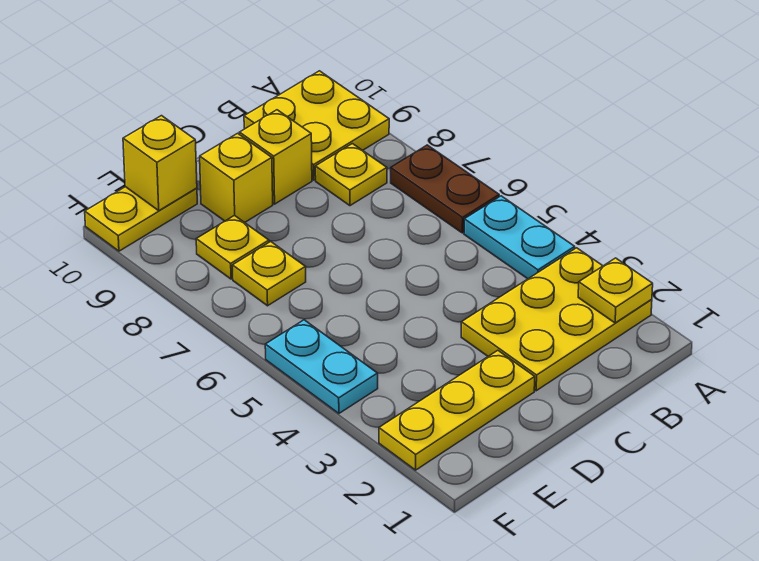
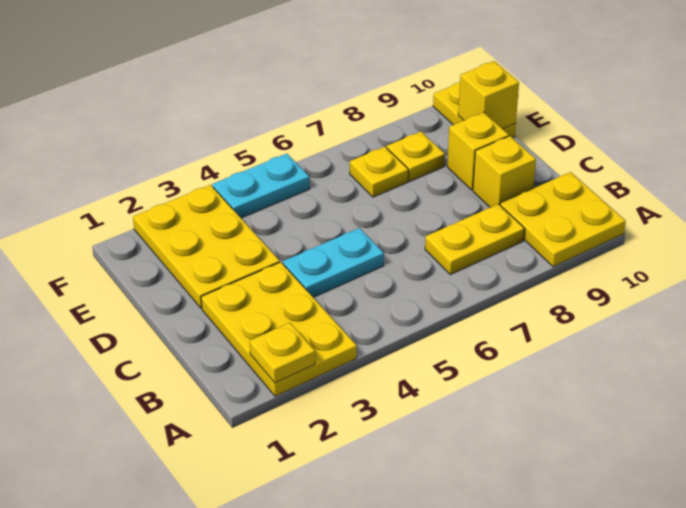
cyan plate A4:A5 level 1 -> cyan plate C4:C5 level 1
brown plate A6:A7 level 1 -> none
yellow plate B8 level 1 -> yellow plate B7:B8 level 1
yellow plate D2:F2 level 1 -> yellow plate D2:F3 level 1

